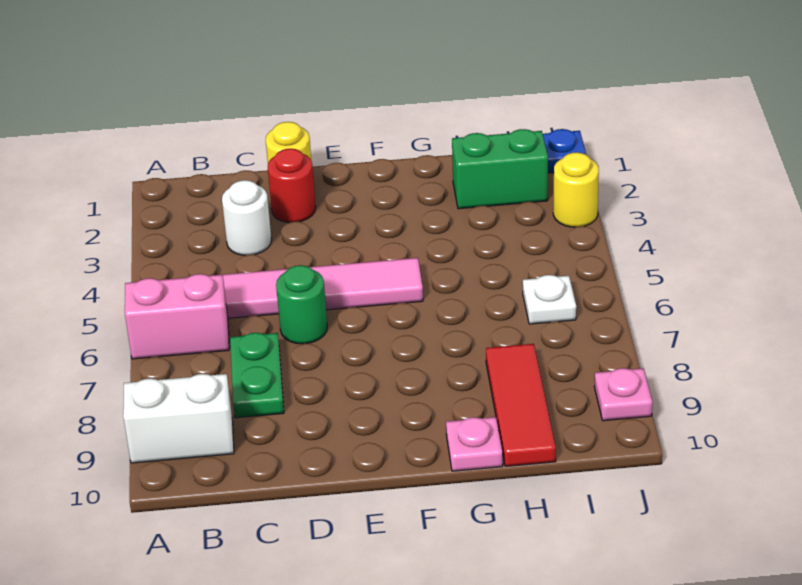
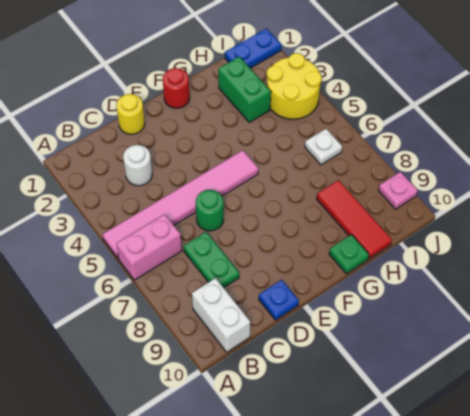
white brick A9:B9 level 1 -> white brick B9:B10 level 1
red round brick D2 level 1 -> red round brick F1 level 1
none -> blue plate D10 level 1
pink plate G10 level 1 -> green plate G10 level 1
green brick H2:I2 level 1 -> green brick H2:H3 level 1
yellow round brick J3 level 1 -> yellow round brick I3:J4 level 1

